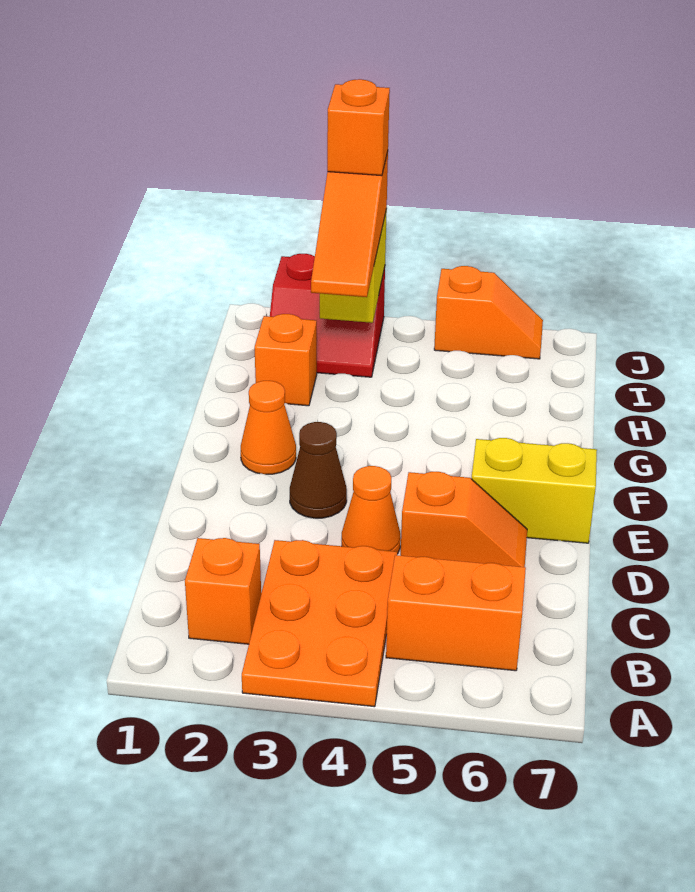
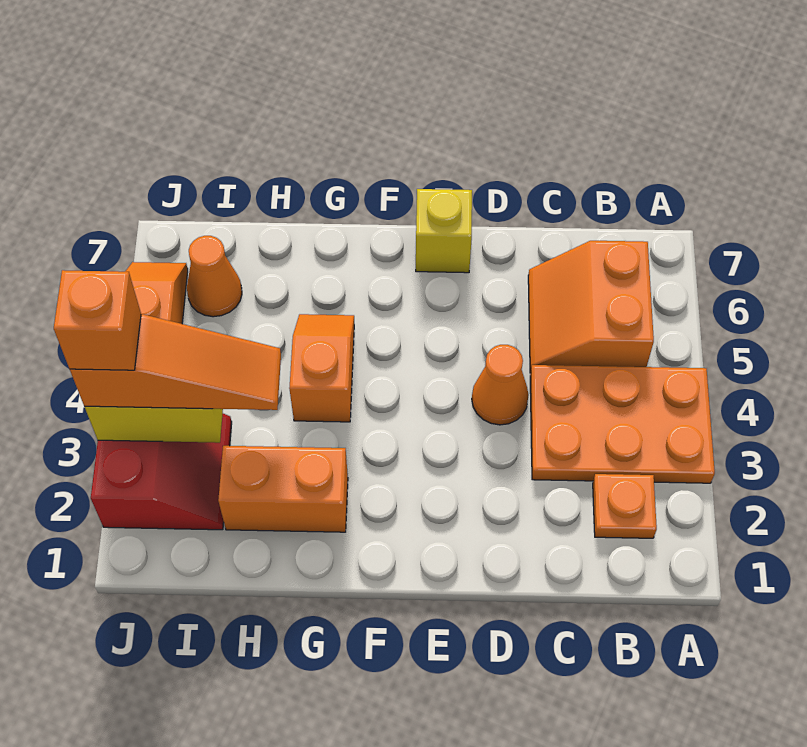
orange brick B2 level 1 -> orange plate B2 level 1
orange slope D5:D6 level 1 top 5 -> orange slope G4:G5 level 1 top 4
brown cone E3 level 1 -> none
yellow brick E6:E7 level 1 -> yellow brick E7 level 1
orange cone F2 level 1 -> orange cone I6 level 1
orange brick H2 level 1 -> orange brick G2:H2 level 1

